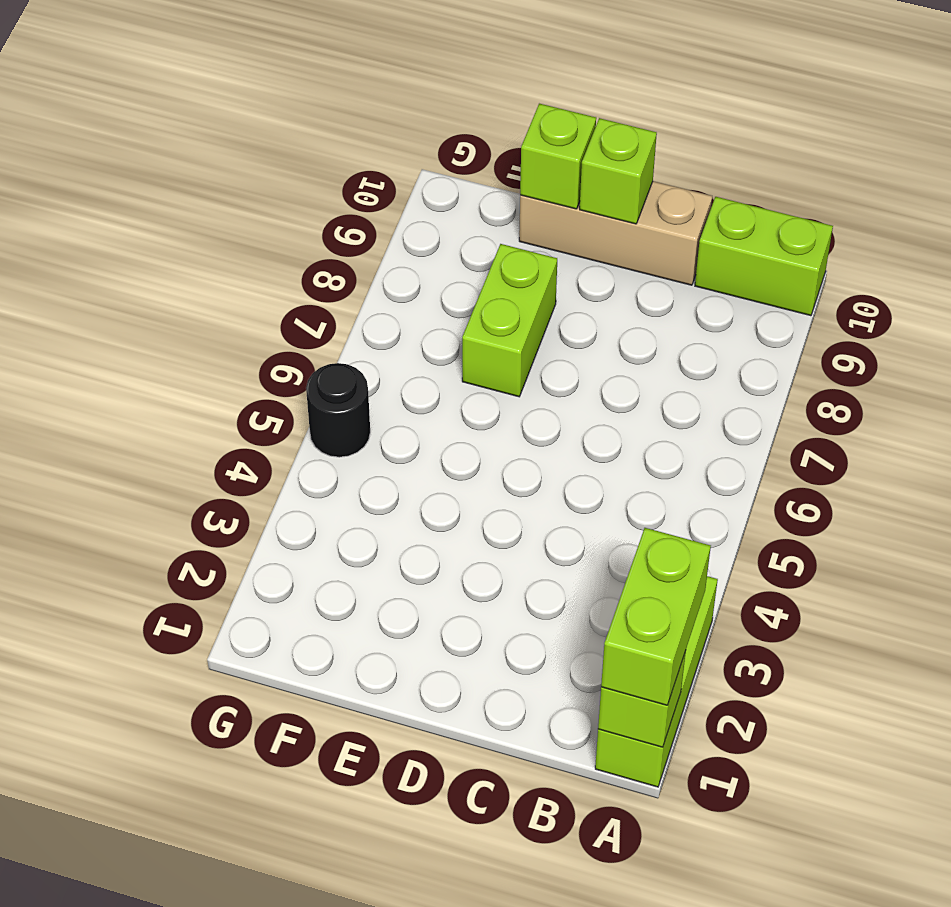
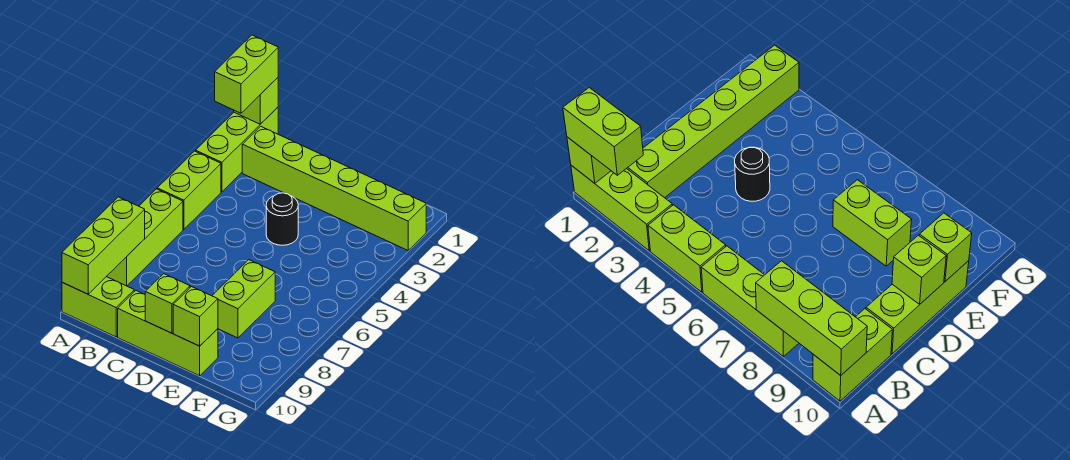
none -> lime brick A4:A5 level 1
none -> lime brick A6:A8 level 1
none -> lime brick A8:A10 level 2
none -> lime brick B2:G2 level 1
tan brick C10:E10 level 1 -> lime brick C10:E10 level 1
black round brick G5 level 1 -> black round brick D4 level 1

